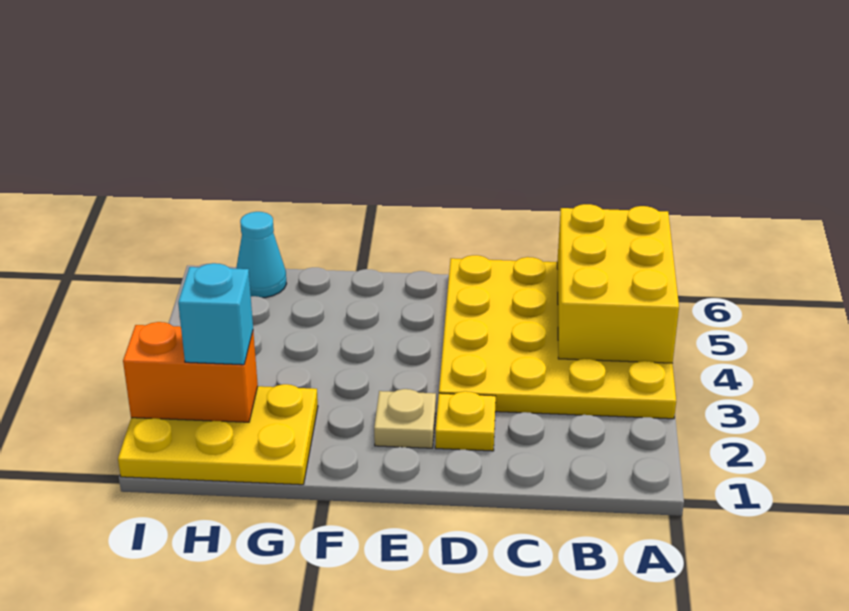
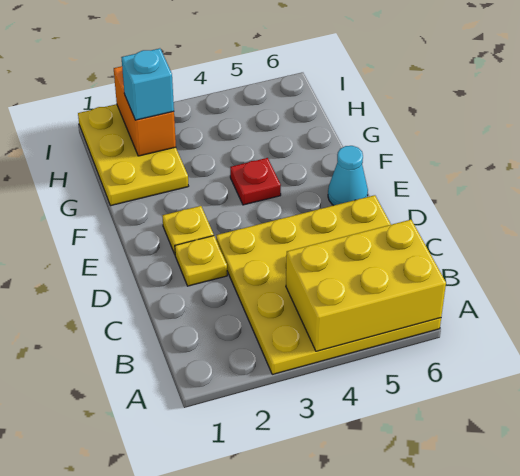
tan plate E2 level 1 -> yellow plate E2 level 1
none -> red plate F4 level 1
cyan cone H6 level 1 -> cyan cone E6 level 1

